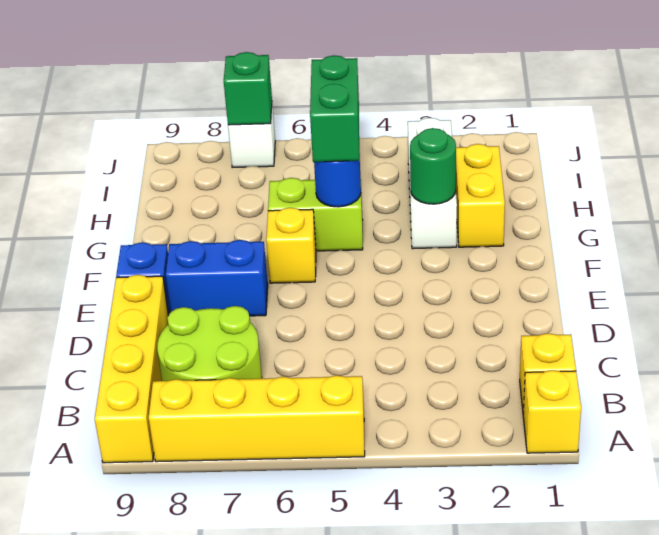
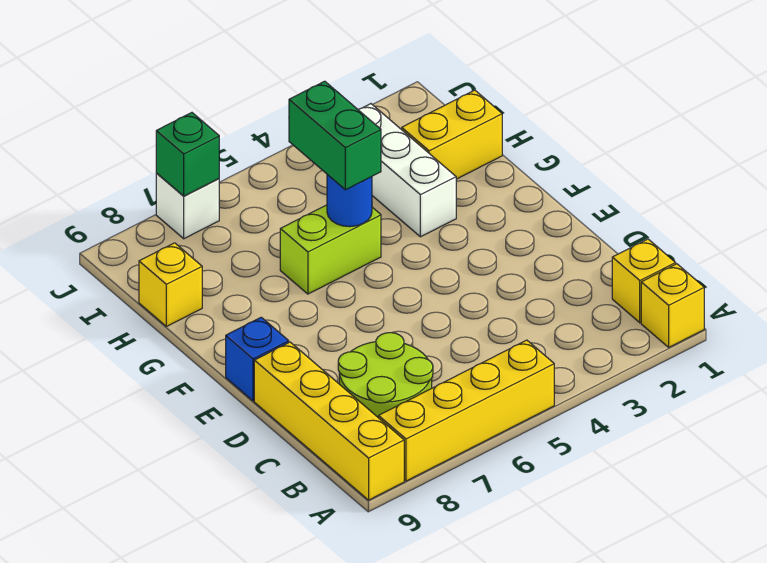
blue brick E7:E8 level 1 -> none
yellow brick F6 level 1 -> yellow brick H9 level 1
yellow brick G2:H2 level 1 -> yellow brick H1:H2 level 1
green round brick G3 level 2 -> none

